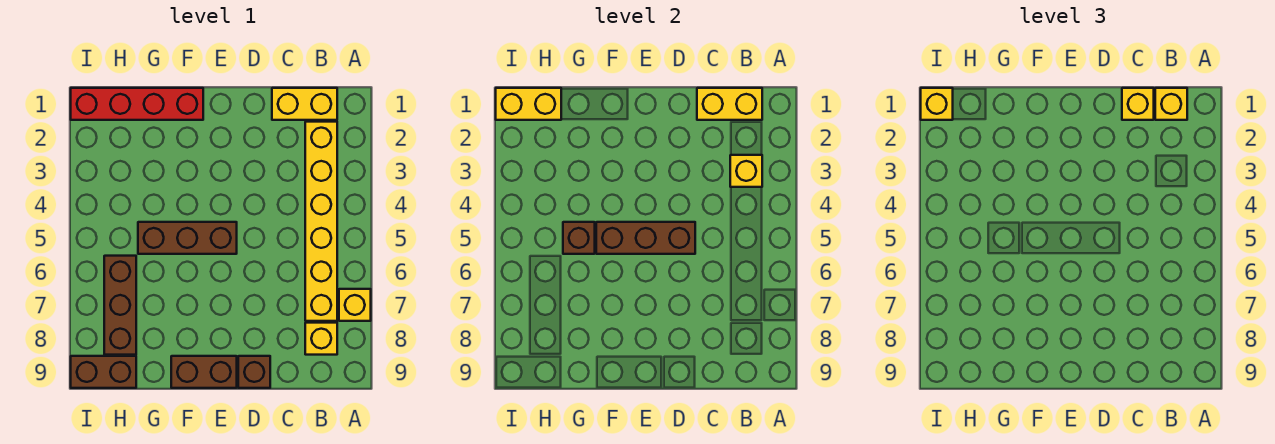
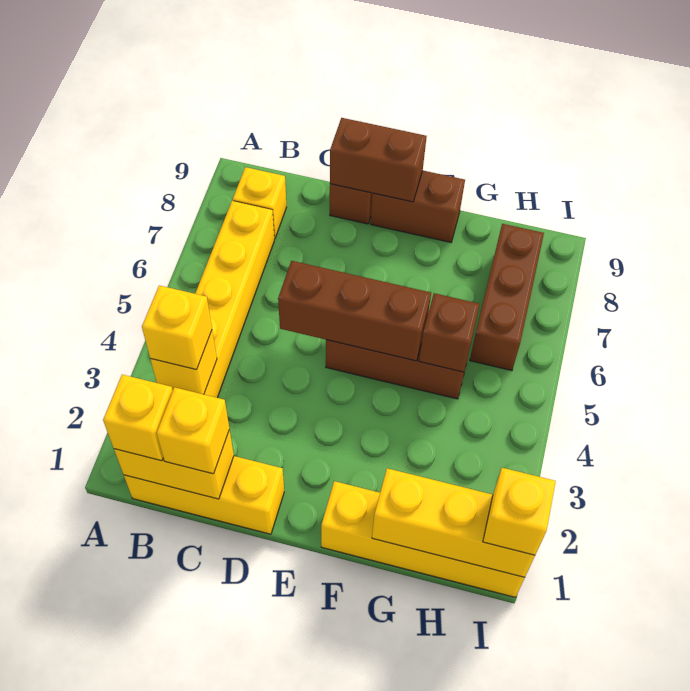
yellow brick A7 level 1 -> yellow brick B3 level 3
yellow brick B1:C1 level 1 -> yellow brick B1:D1 level 1
red brick F1:I1 level 1 -> yellow brick F1:I1 level 1
yellow brick H1:I1 level 2 -> yellow brick G1:I1 level 2
brown brick H9:I9 level 1 -> brown brick D9:E9 level 2

